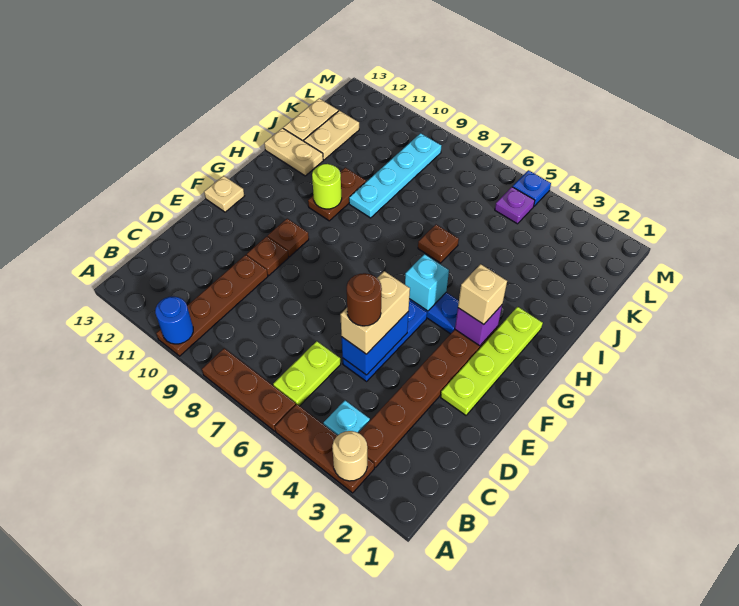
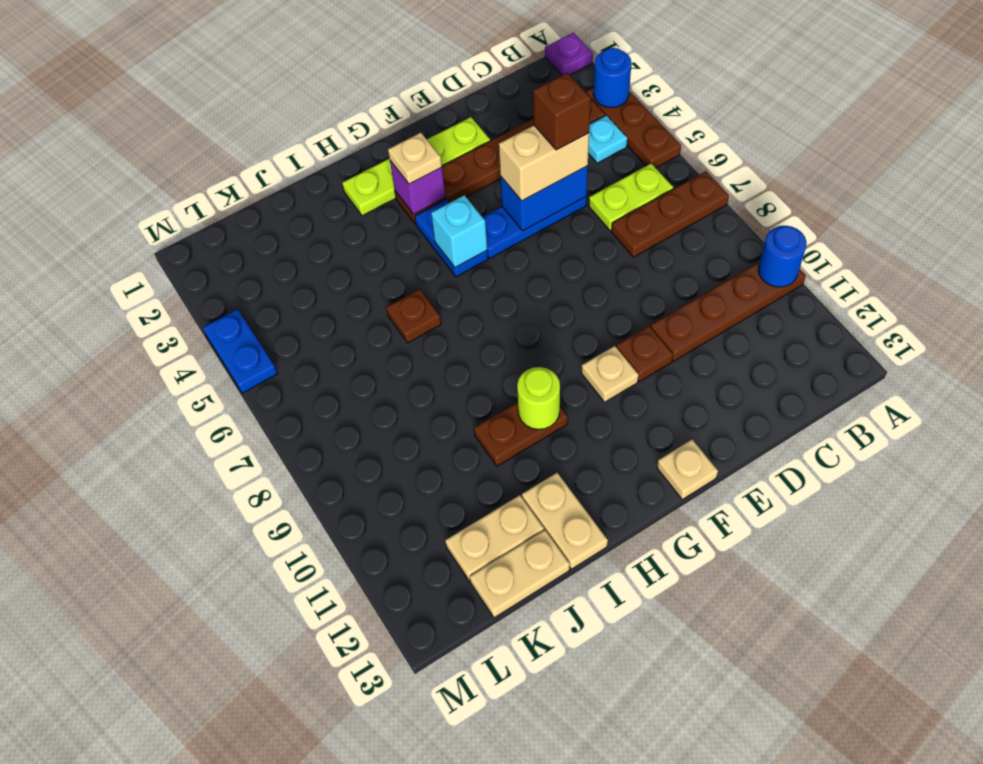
tan round brick A3 level 2 -> blue round brick A3 level 2
brown plate A6:A8 level 1 -> brown plate A7:C7 level 1
brown round brick D5 level 4 -> brown brick D5 level 4
brown plate F10 level 1 -> tan plate F10 level 1
tan brick G3 level 3 -> tan plate G3 level 3
cyan plate I9:L9 level 1 -> none
purple plate L5 level 1 -> purple plate A1 level 1
blue plate M5 level 1 -> blue plate M4:M5 level 1

